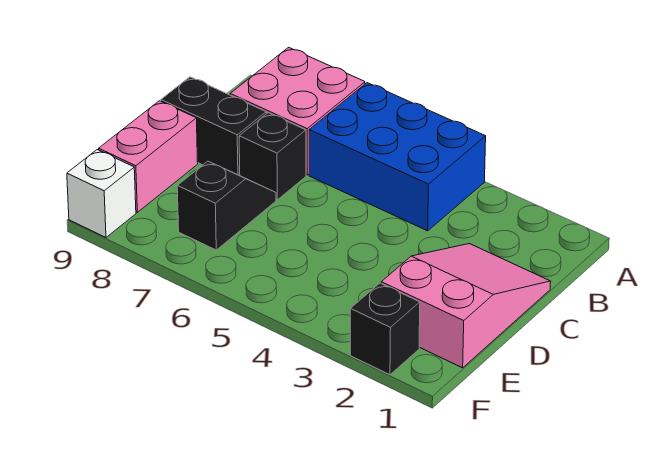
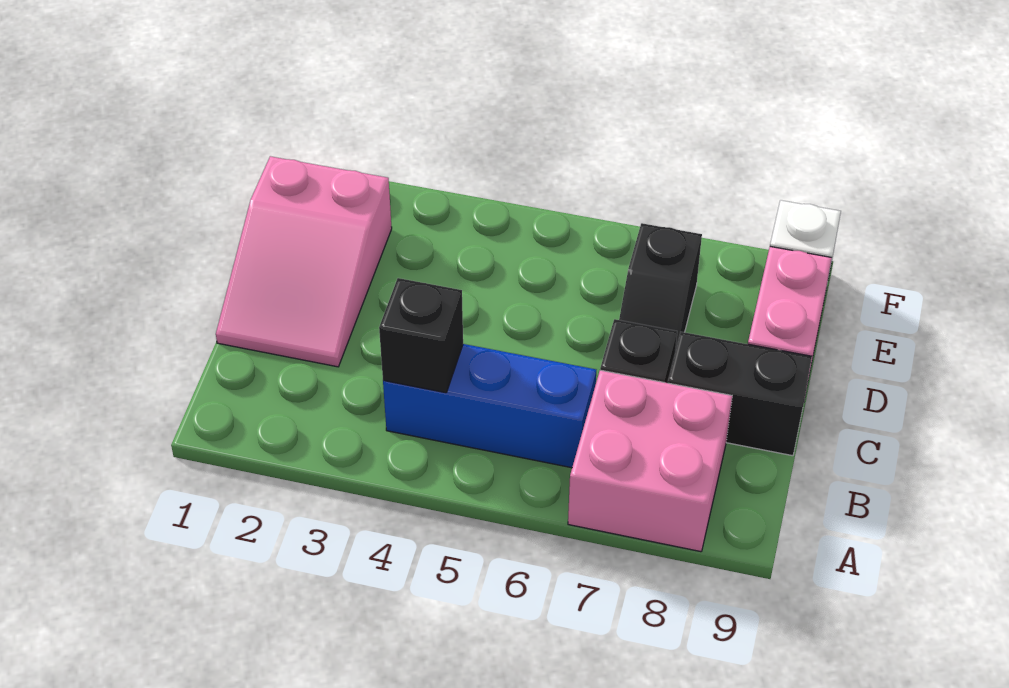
blue brick A4:B6 level 1 -> blue brick B4:B6 level 1
black brick F2 level 1 -> black brick B4 level 2

